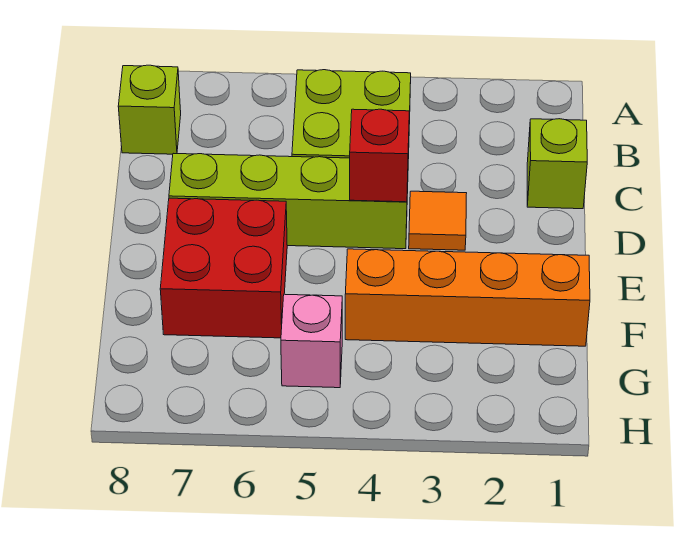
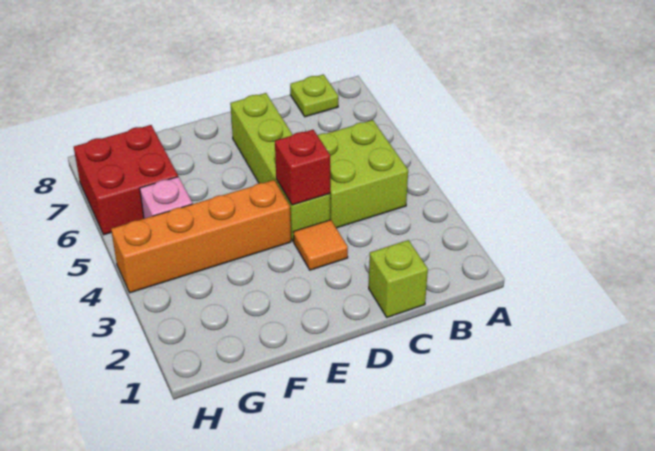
lime brick B8 level 1 -> lime plate B8 level 1
red brick E6:F7 level 1 -> red brick G6:H7 level 1
orange brick F1:F4 level 1 -> orange brick E4:H4 level 1

